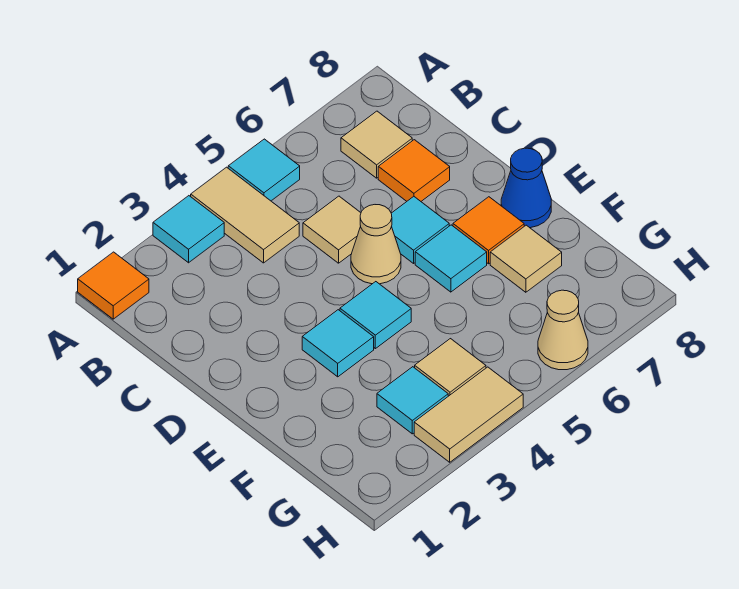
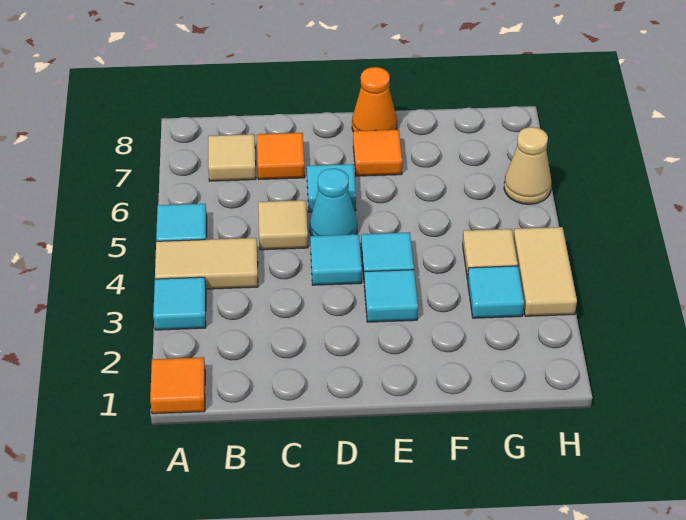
tan cone D5 level 1 -> cyan cone D5 level 1
cyan tile E6 level 1 -> cyan tile D4 level 1
blue cone E8 level 1 -> orange cone E8 level 1
tan tile F7 level 1 -> none

